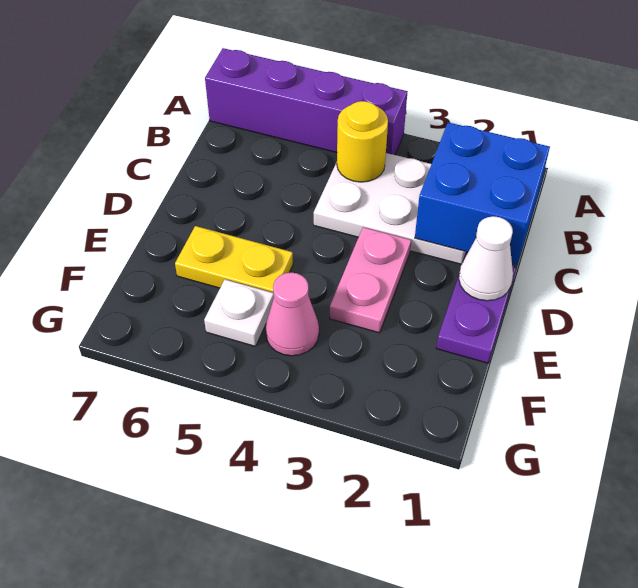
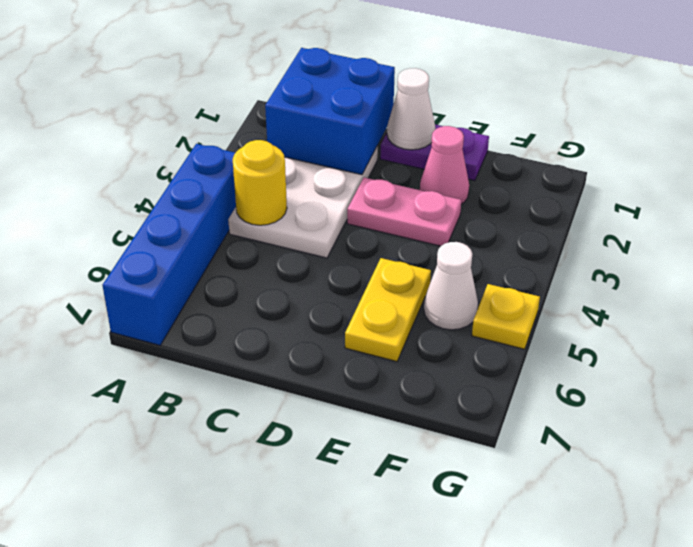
purple brick A4:A7 level 1 -> blue brick A4:A7 level 1
pink cone F4 level 1 -> pink cone E2 level 1
white plate F5 level 1 -> white cone F5 level 1
none -> yellow plate G5 level 1

